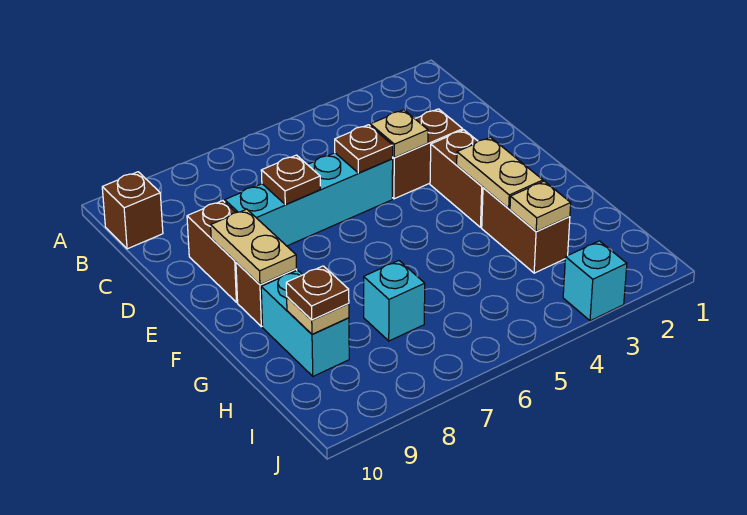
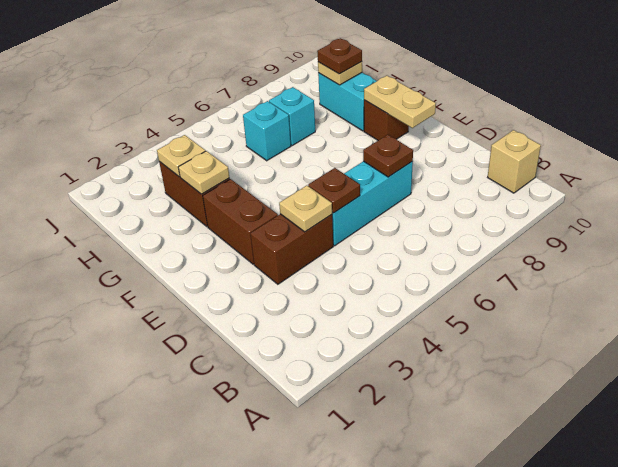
brown brick B10 level 1 -> tan brick B10 level 1
cyan brick D5:D8 level 1 -> cyan brick D5:D7 level 1
brown brick D9:E9 level 1 -> none
tan plate F3:G3 level 2 -> tan plate G3 level 2
cyan brick J3 level 1 -> cyan brick H6 level 1

